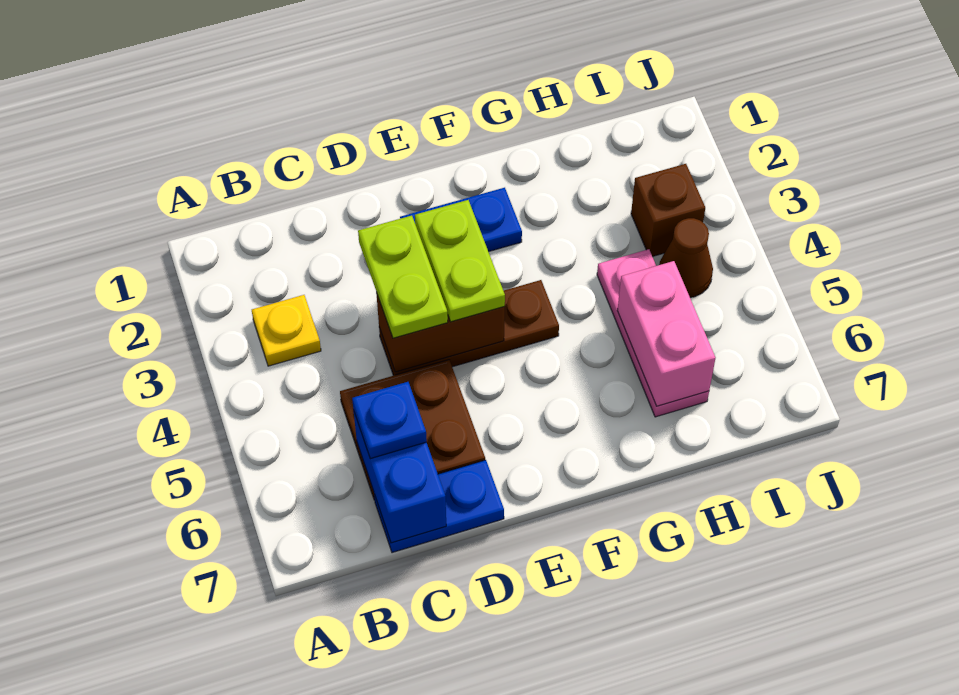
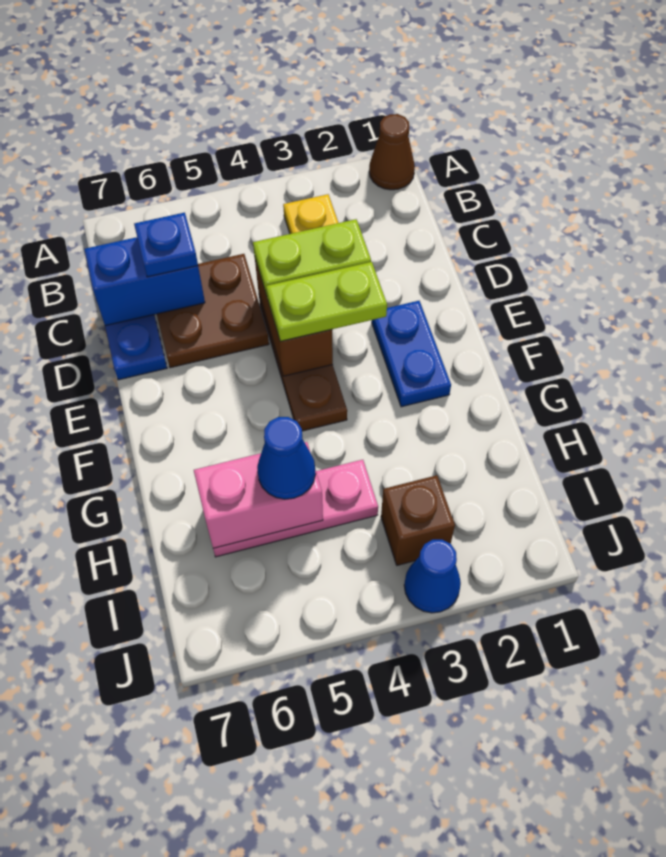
none -> blue cone H5 level 3
brown cone I4 level 1 -> brown cone A1 level 1
none -> blue cone J3 level 1

